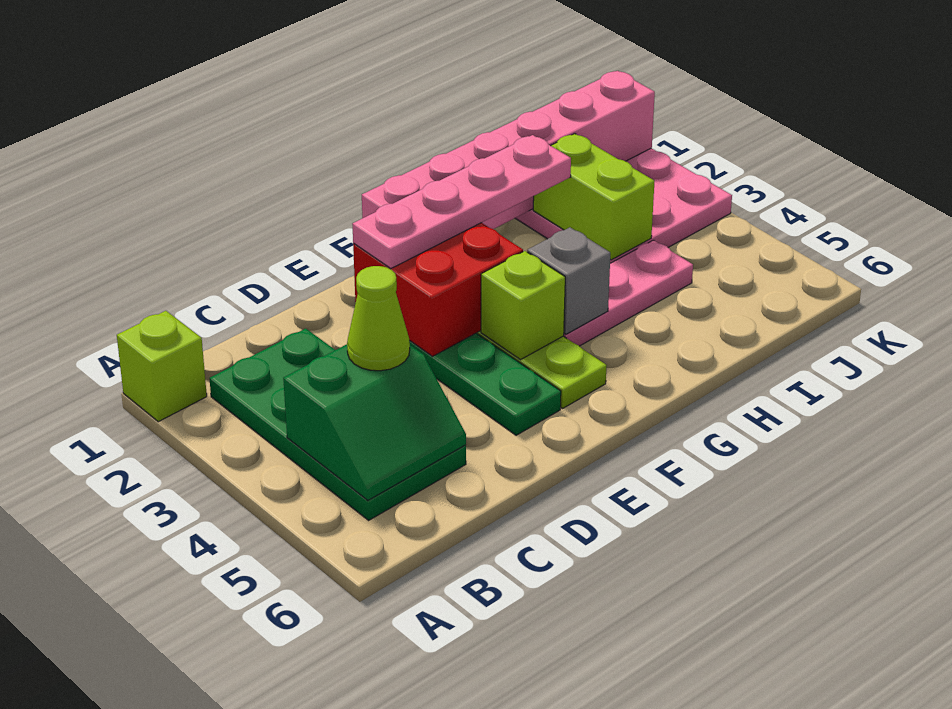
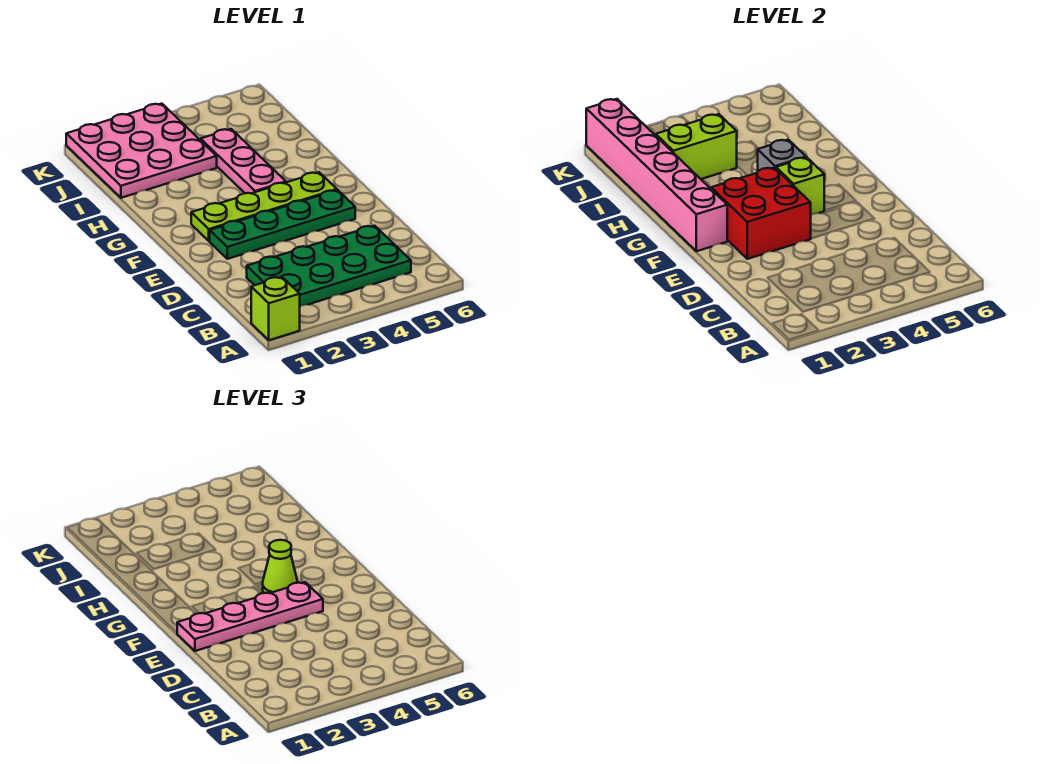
green slope B4:C5 level 2 top 4 -> none
lime cone C4 level 3 -> lime cone F4 level 3
pink plate E2:H2 level 3 -> pink plate E1:E4 level 3

